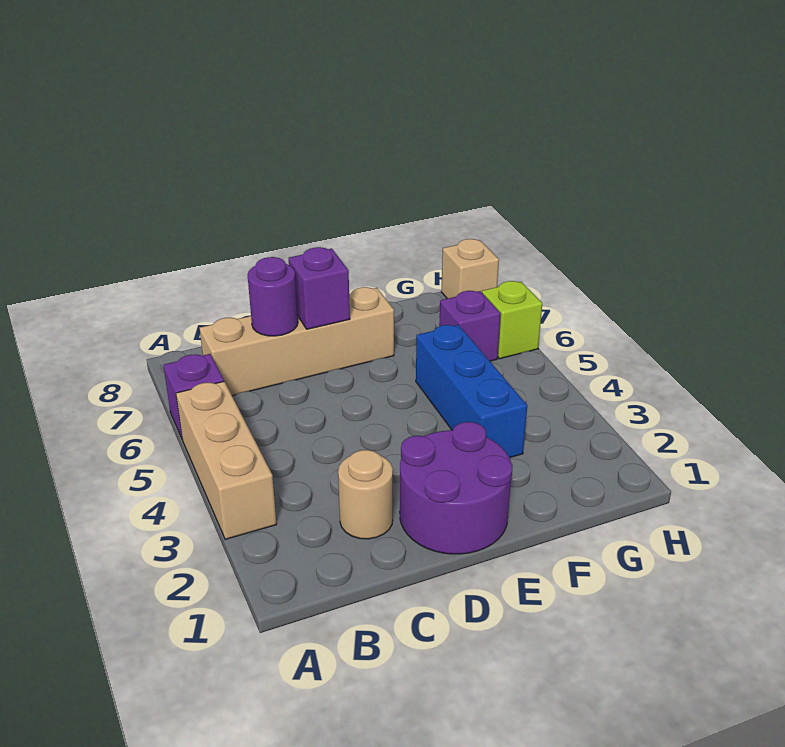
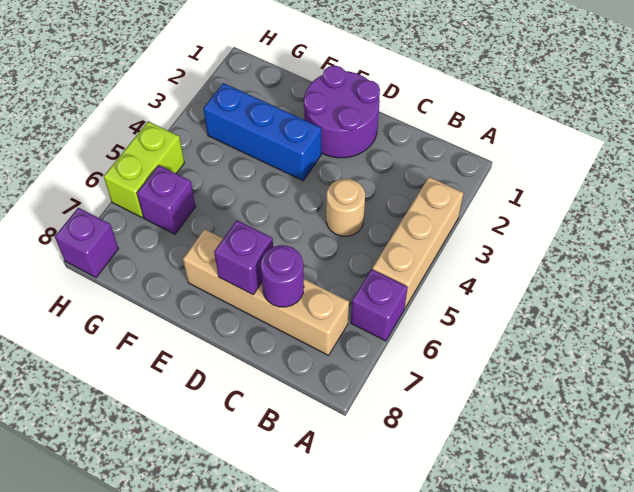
tan round brick C2 level 1 -> tan round brick C4 level 1
blue brick F3:F5 level 1 -> blue brick E3:G3 level 1
lime brick H6 level 1 -> lime brick H5:H6 level 1
tan brick H8 level 1 -> purple brick H8 level 1

